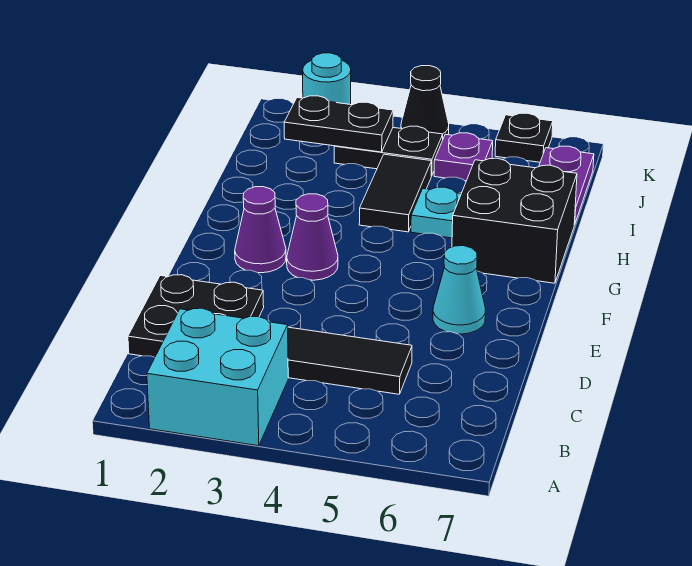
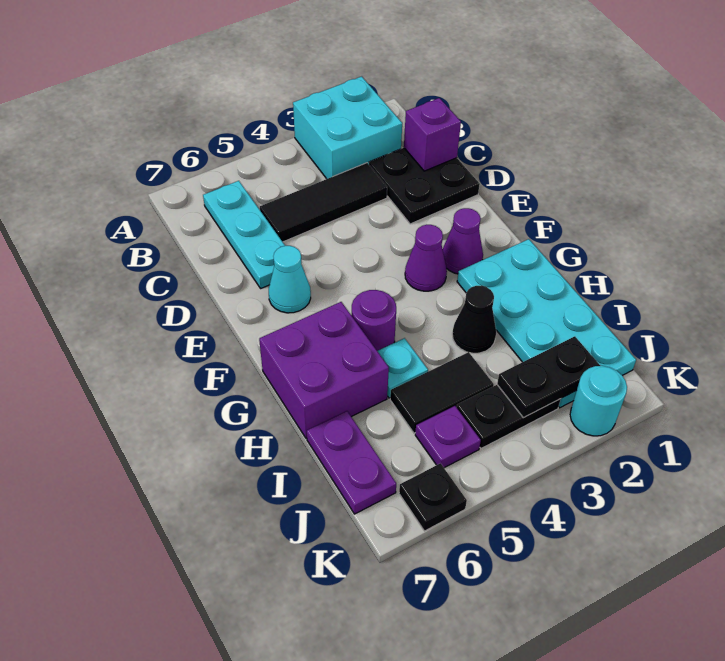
none -> cyan plate B6:D6 level 1
none -> purple brick C1 level 2
none -> cyan plate G1:J2 level 1
none -> purple round brick G5 level 1
black brick G6:H7 level 1 -> purple brick G6:H7 level 1
black tile H4:I4 level 1 -> black tile I4:I5 level 1
black cone K4 level 1 -> black cone H3 level 1

